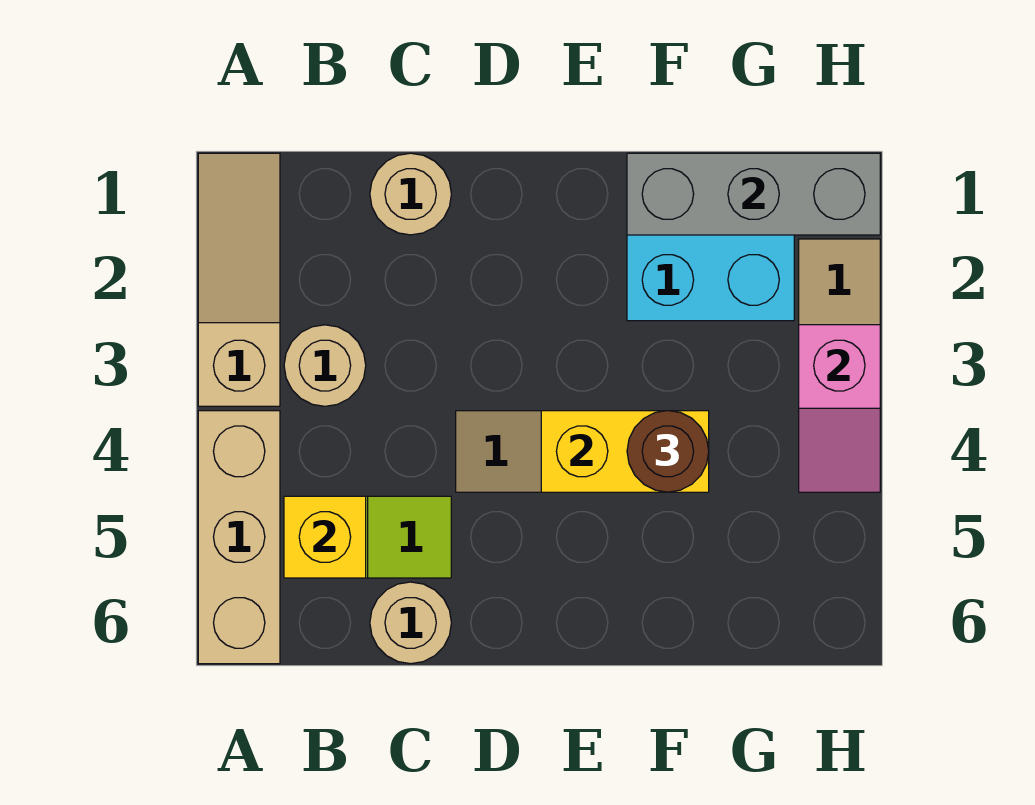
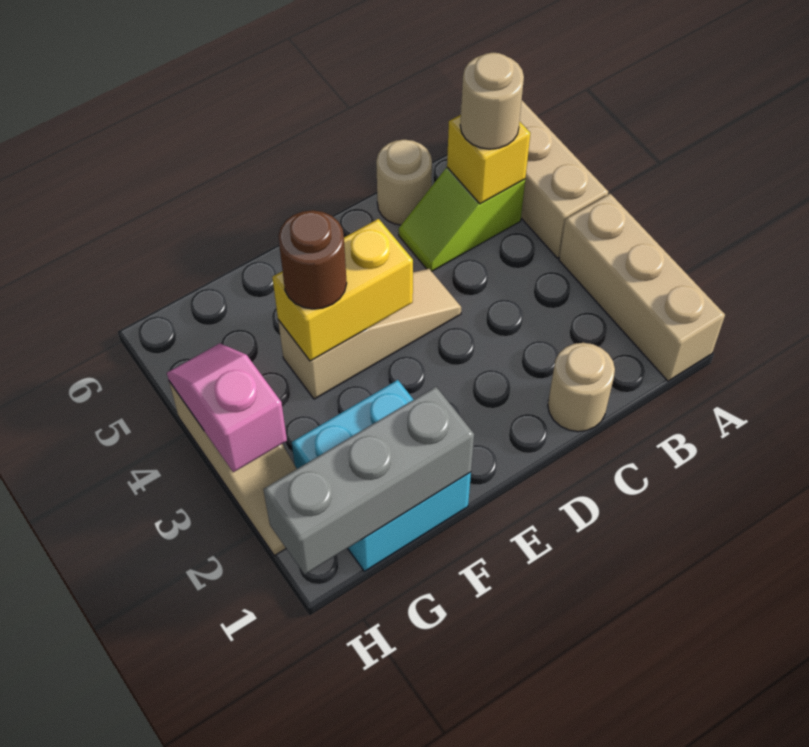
tan slope A1:A3 level 1 top 3 -> tan brick A1:A3 level 1
tan round brick B3 level 1 -> tan round brick B5 level 3

